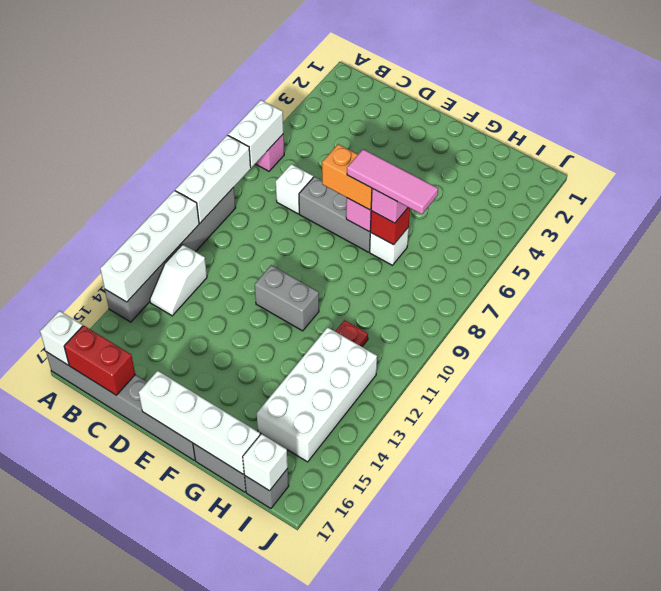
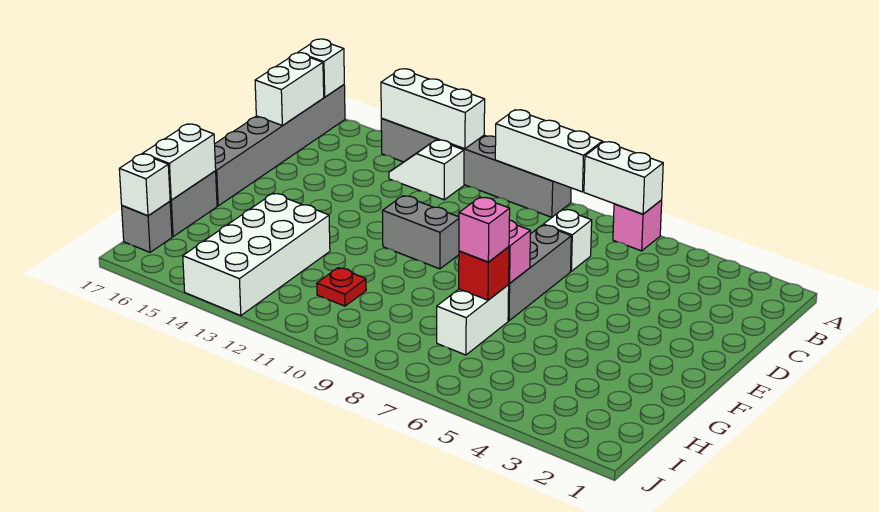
white brick A11:A14 level 2 -> white brick A12:A14 level 2
red brick B17:C17 level 2 -> white brick B17:C17 level 2
orange brick E7:F7 level 3 -> none
grey brick E11:F11 level 1 -> grey brick E10:E11 level 1
white brick E17:H17 level 2 -> white brick G17:H17 level 2
pink tile F7:H7 level 4 -> none
white brick G7 level 1 -> white brick G7:H7 level 1
white brick H12:I15 level 1 -> white brick G13:J14 level 1

